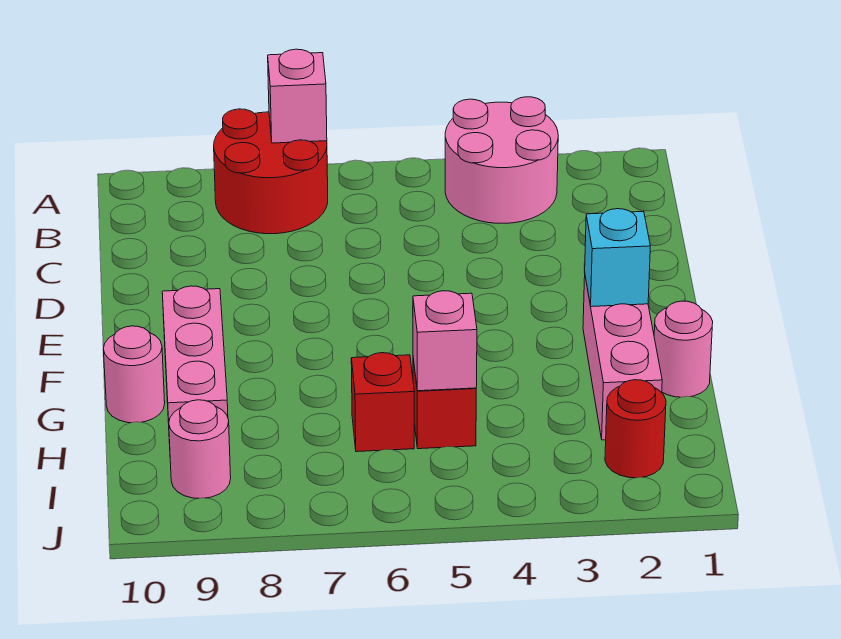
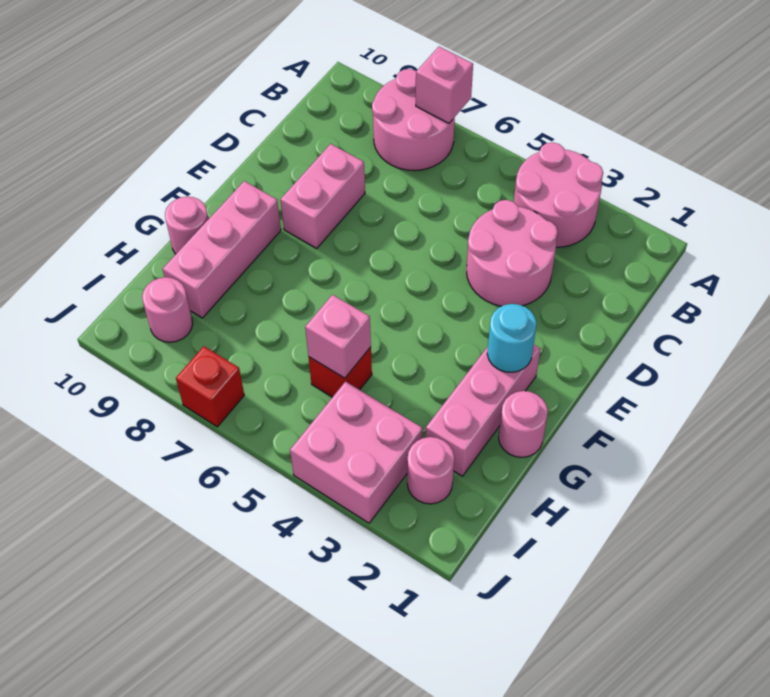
red round brick A7:B8 level 1 -> pink round brick A7:B8 level 1
none -> pink round brick C3:D4 level 1
none -> pink brick D8:E8 level 1
cyan brick F2 level 2 -> cyan round brick F2 level 2
red brick H6 level 1 -> red brick J7 level 1
red round brick I2 level 1 -> pink round brick I2 level 1
none -> pink brick I3:J4 level 1

